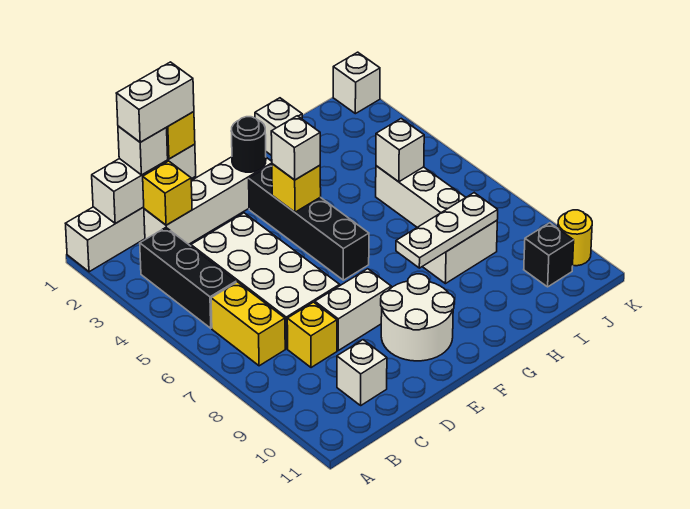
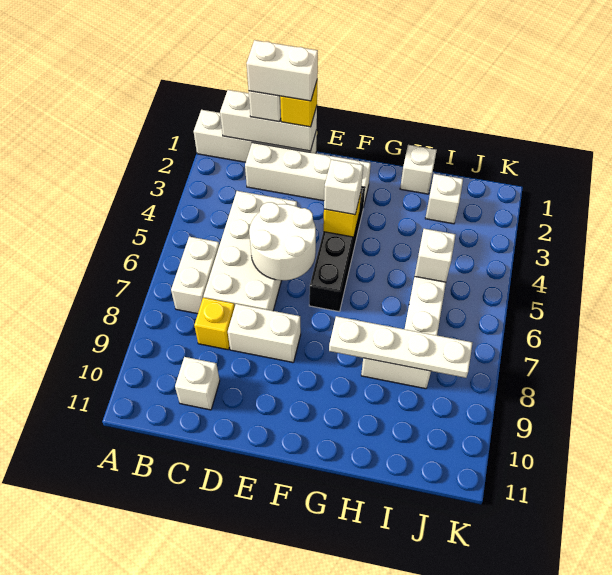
black brick B3:B5 level 1 -> none
yellow brick B6:B7 level 1 -> white brick B6:B7 level 1
yellow brick C2 level 2 -> none
white round brick E9:F10 level 1 -> white round brick D5:E6 level 2
black round brick F2 level 2 -> none
white plate G8:I8 level 2 -> white plate G8:J8 level 2
black brick J10 level 1 -> none
white brick K1 level 1 -> white brick I2 level 1
yellow round brick K10 level 1 -> none

